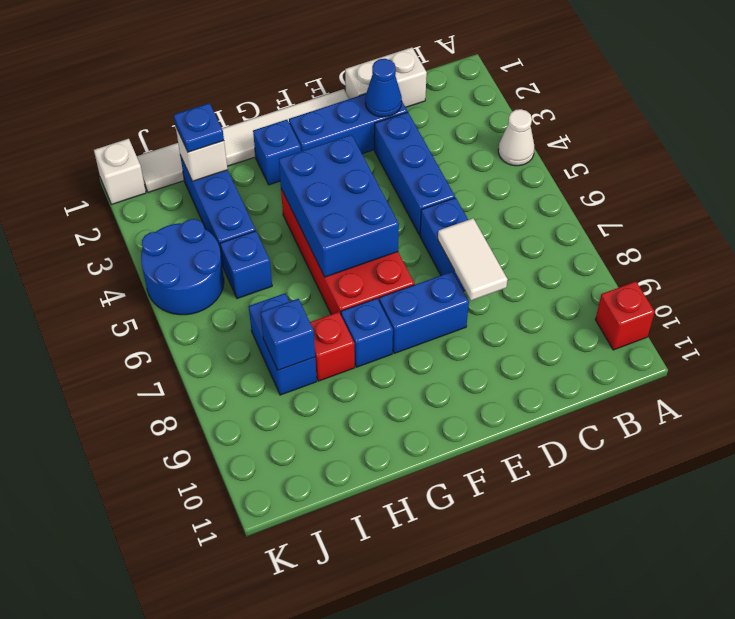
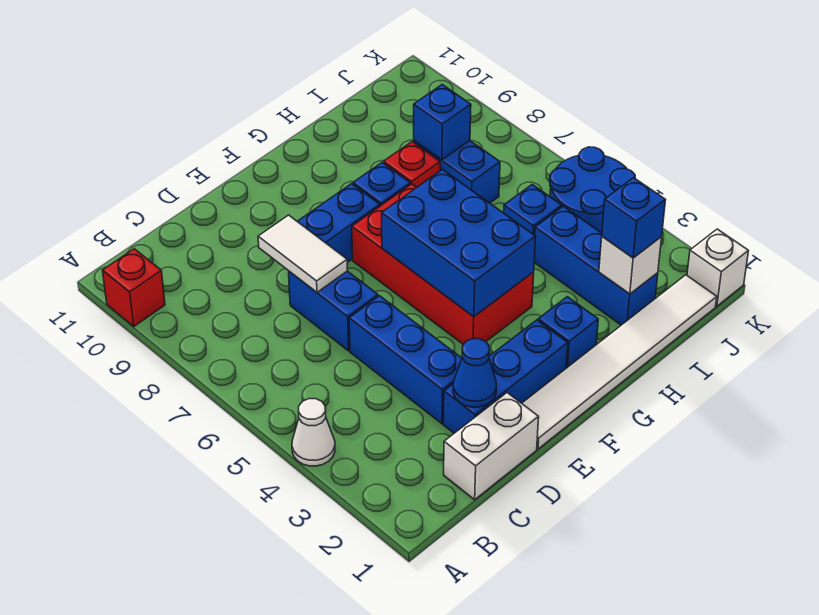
blue plate I2 level 3 -> blue brick I2 level 3

